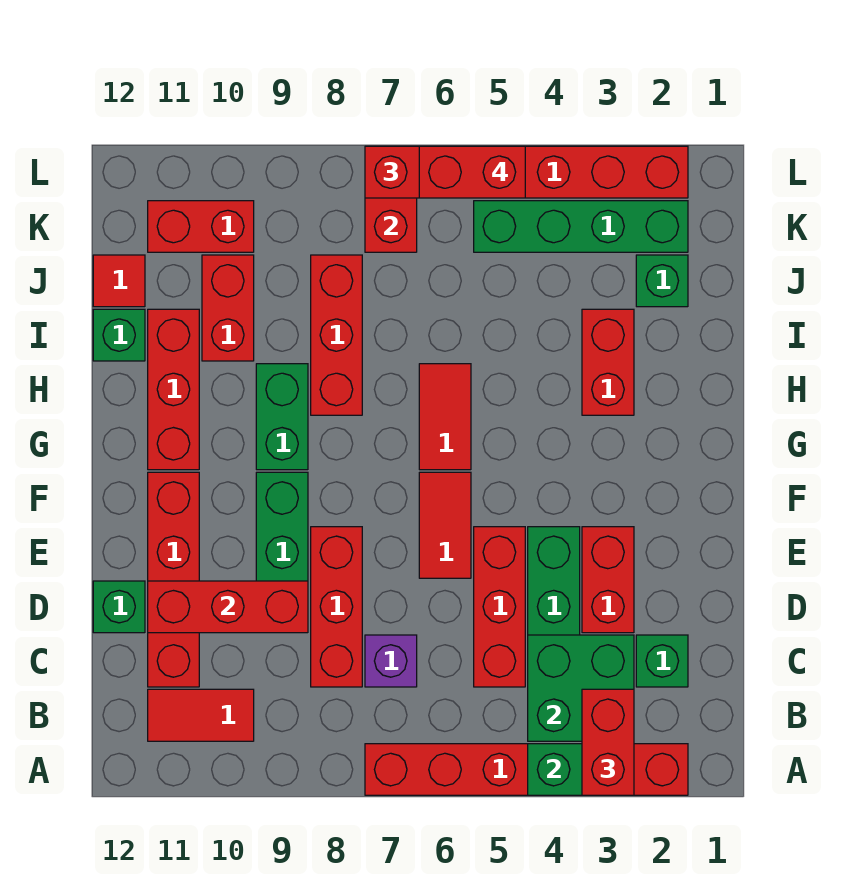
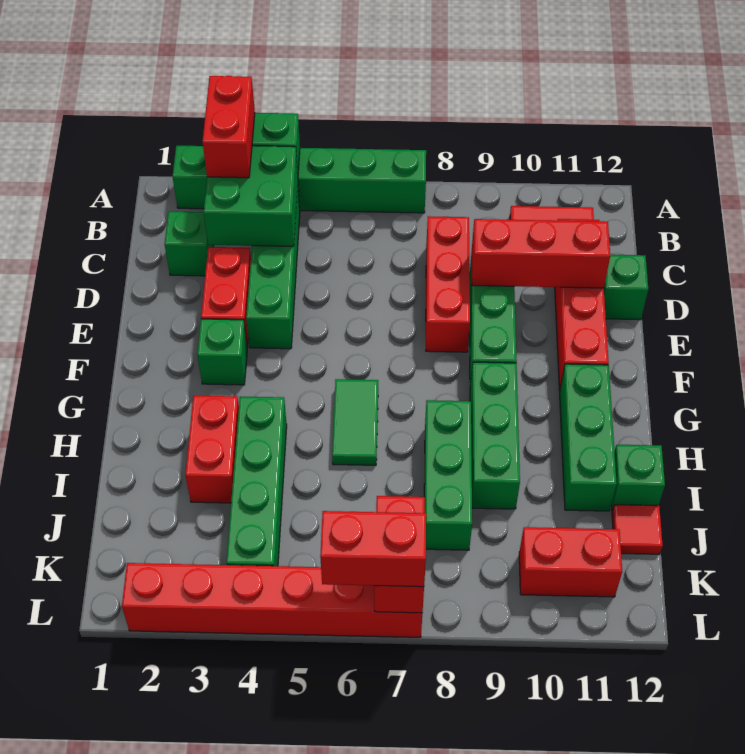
red brick A2:A7 level 1 -> green brick A2:A7 level 1
red brick C5:E5 level 1 -> none
purple brick C7 level 1 -> none
red tile E6:F6 level 1 -> none
red tile G6:H6 level 1 -> green tile G6:H6 level 1
green brick G9:H9 level 1 -> green brick G9:I9 level 1
red brick G11:I11 level 1 -> green brick G11:I11 level 1
red brick H8:J8 level 1 -> green brick H8:J8 level 1
red brick I10:J10 level 1 -> none
green brick J2 level 1 -> green brick F3 level 1
green brick K2:K5 level 1 -> green brick H4:K4 level 1
red brick L5:L6 level 4 -> none

